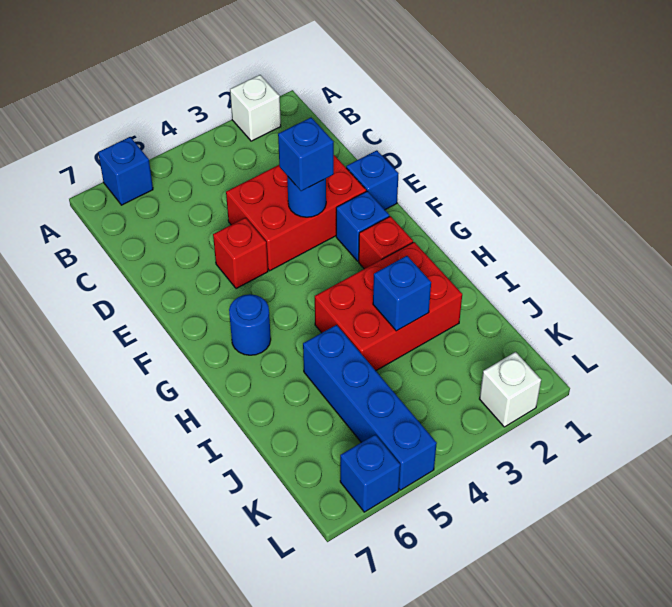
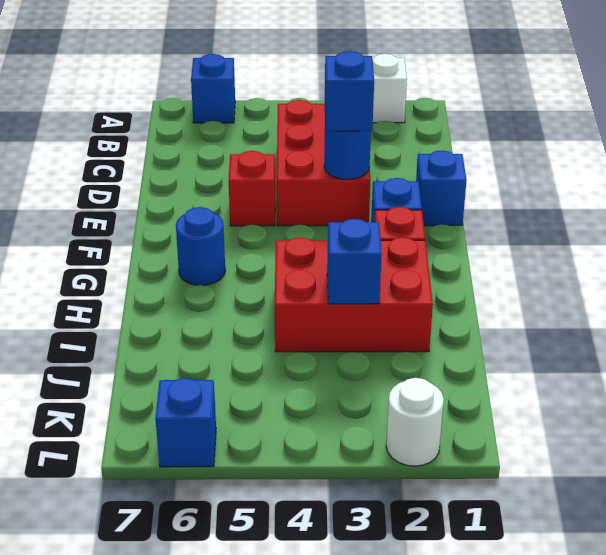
red brick D2:E4 level 1 -> red brick C3:E4 level 1
blue brick I5:L5 level 1 -> none
white brick L2 level 1 -> white round brick L2 level 1

